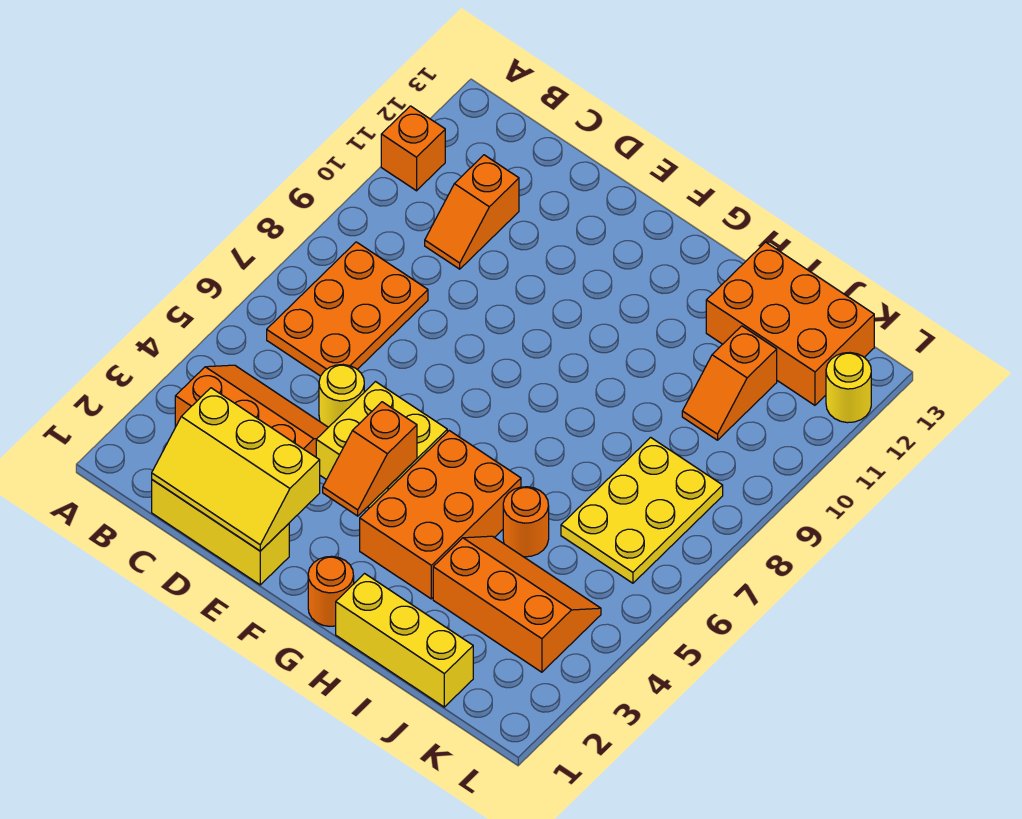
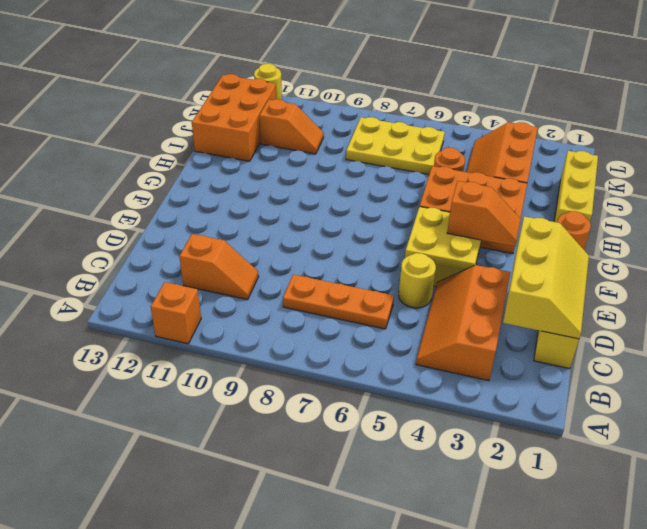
orange plate B6:C8 level 1 -> orange plate C6:C8 level 1

